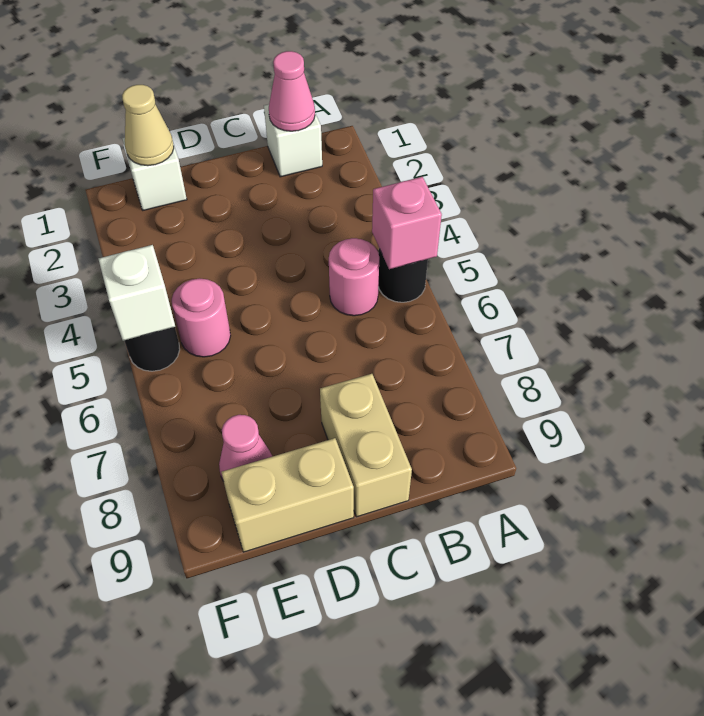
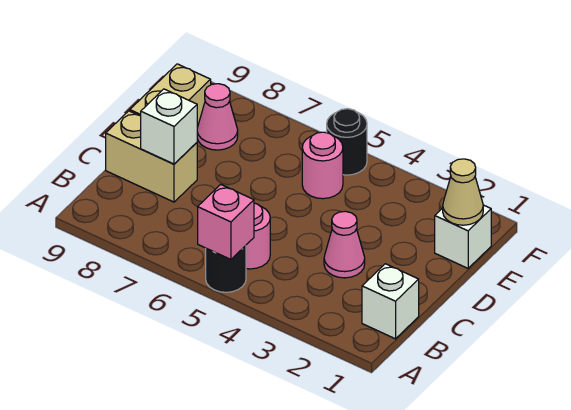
pink cone B1 level 2 -> pink cone C3 level 1
white brick F5 level 2 -> white brick C8 level 2

